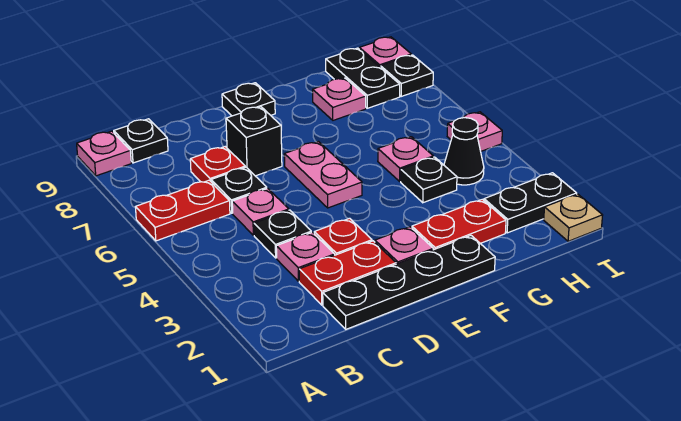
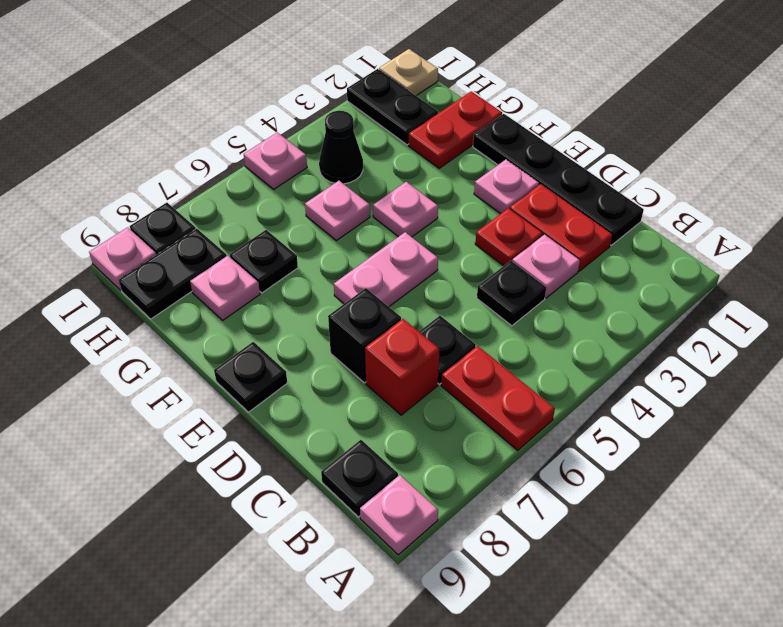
pink plate C5 level 1 -> pink plate F4 level 1
red plate C7 level 1 -> red brick C7 level 1
red plate F2:G2 level 1 -> red plate G1:G2 level 1
black plate G4 level 1 -> black plate G7 level 1

